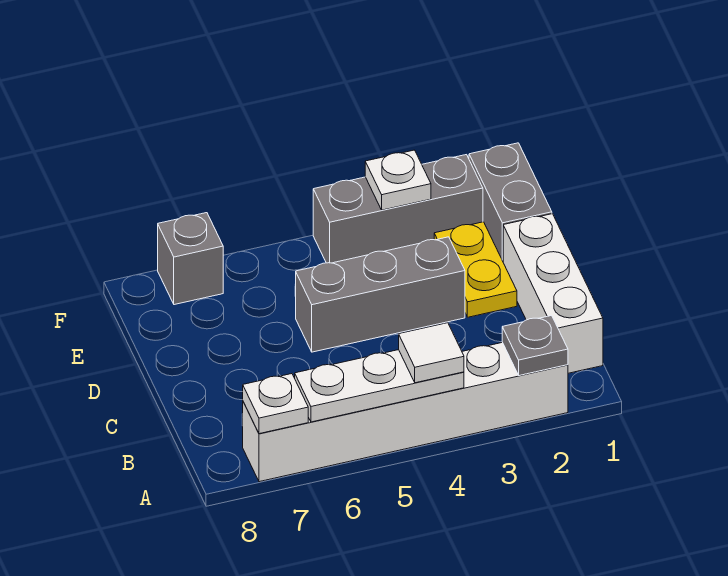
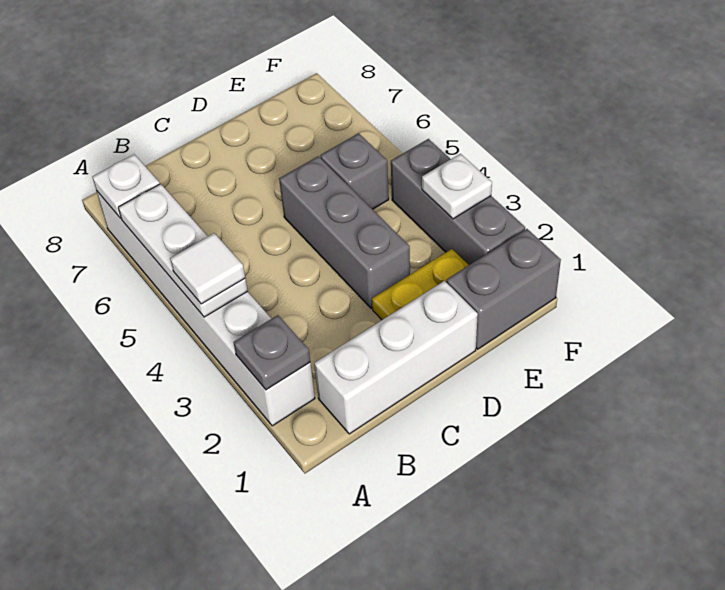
grey brick F7 level 1 -> grey brick E5 level 1

